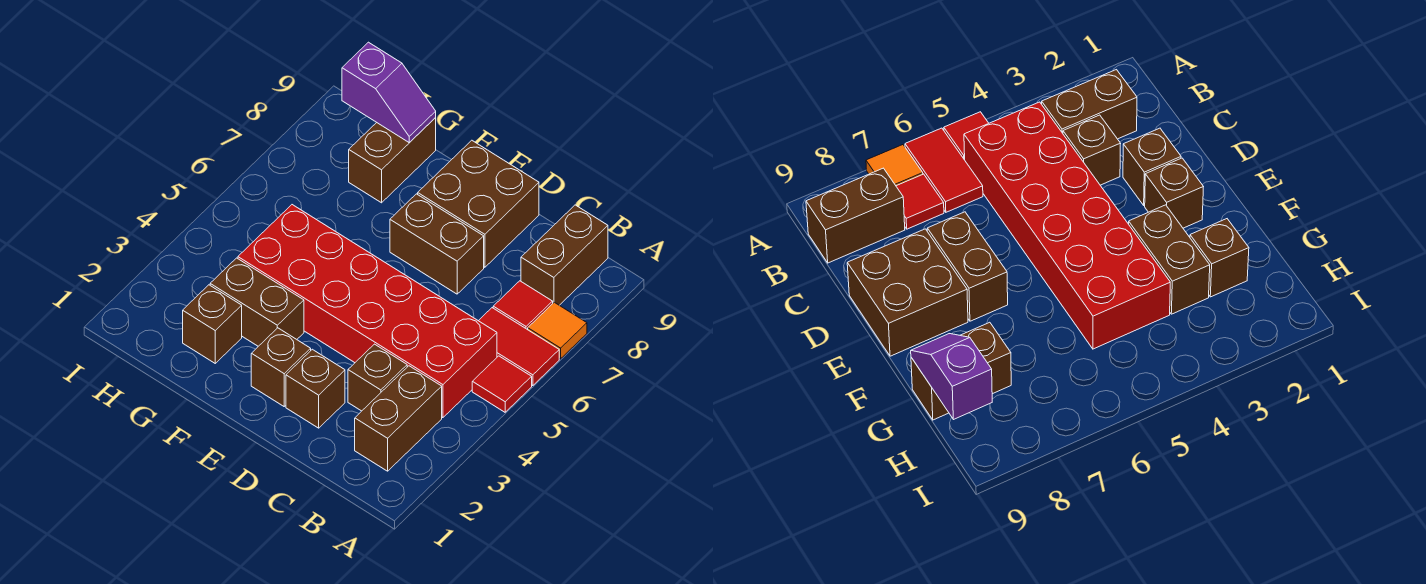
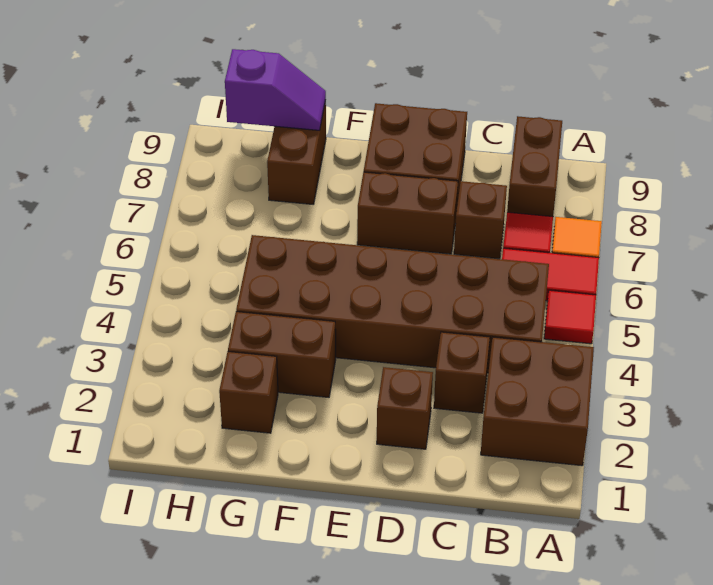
brown brick B2:B3 level 1 -> brown brick A2:B3 level 1
red brick B4:G5 level 1 -> brown brick B4:G5 level 1
brown brick E2 level 1 -> brown brick C7 level 1

